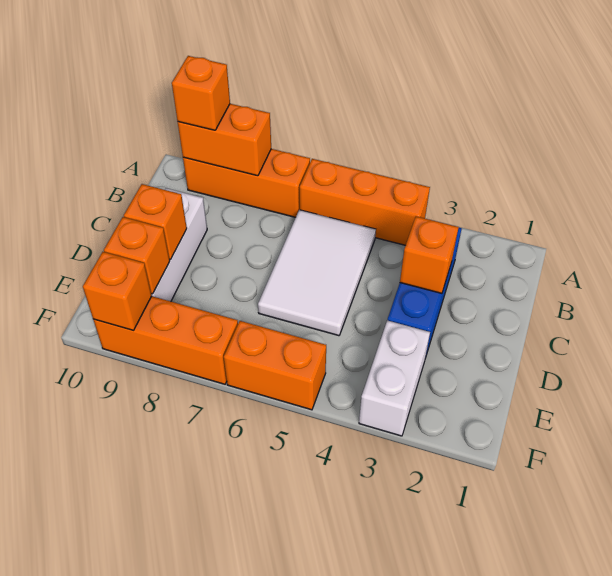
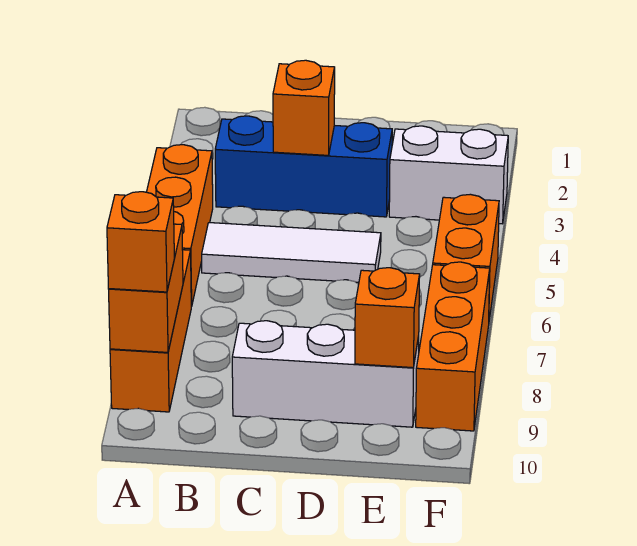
white tile B5:D6 level 1 -> white tile B5:D5 level 1
orange brick D9 level 2 -> none
orange brick F9 level 2 -> none

